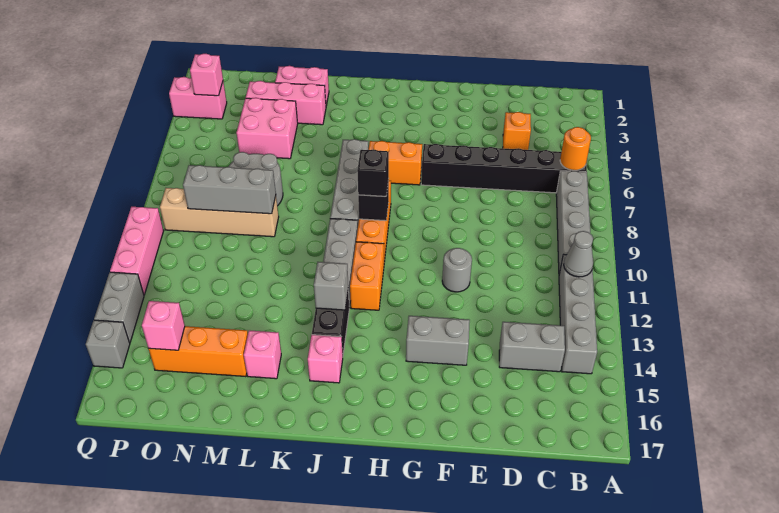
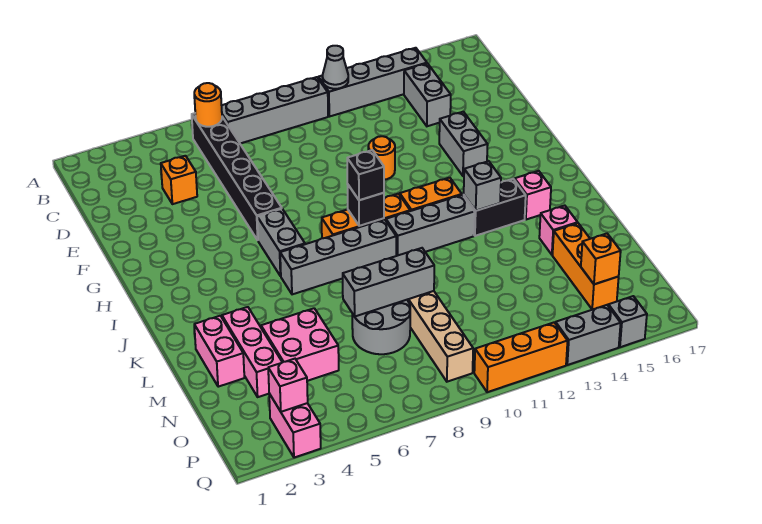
grey round brick F11 level 1 -> orange round brick F11 level 1
orange brick H6:I6 level 1 -> grey brick H6:I6 level 1
grey brick M9:O9 level 2 -> grey brick M7:M9 level 2
pink brick O15 level 2 -> orange brick O15 level 2
pink brick Q10:Q12 level 1 -> orange brick Q10:Q12 level 1

